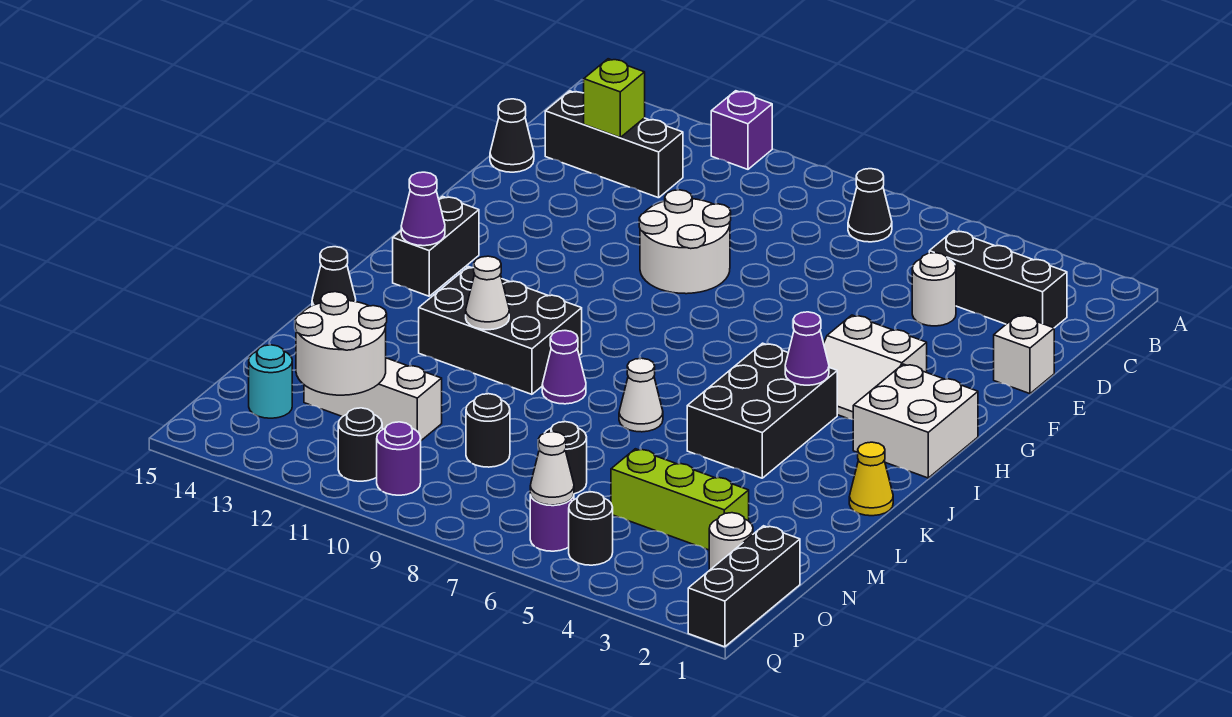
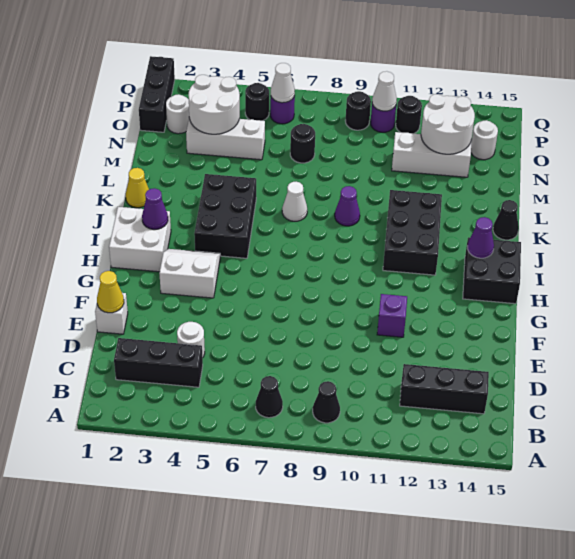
purple brick A11 level 1 -> purple brick F11 level 1
lime brick C13 level 2 -> none
black cone D15 level 1 -> black cone B9 level 1
none -> yellow cone E1 level 2
white round brick E9:F10 level 1 -> white round brick N3:O4 level 2
black brick H14:I14 level 1 -> black brick H14:I15 level 1
purple cone I4 level 2 -> purple cone I2 level 2
black brick J10:K12 level 1 -> black brick I11:K12 level 1
white cone K11 level 2 -> white cone P10 level 2
lime brick N3:N5 level 1 -> white brick N3:N5 level 1
black round brick N9 level 1 -> black round brick P9 level 1
cyan round brick O14 level 1 -> white round brick O14 level 1

